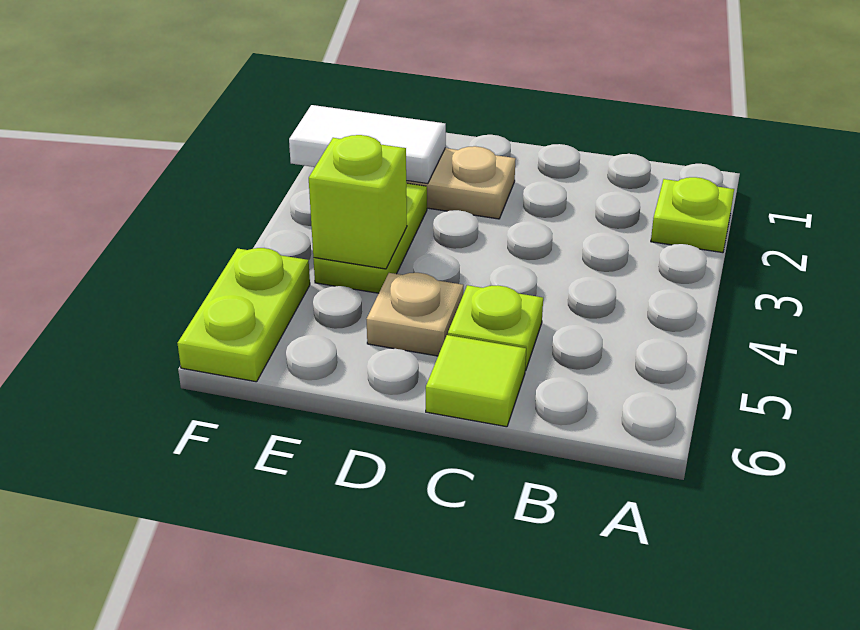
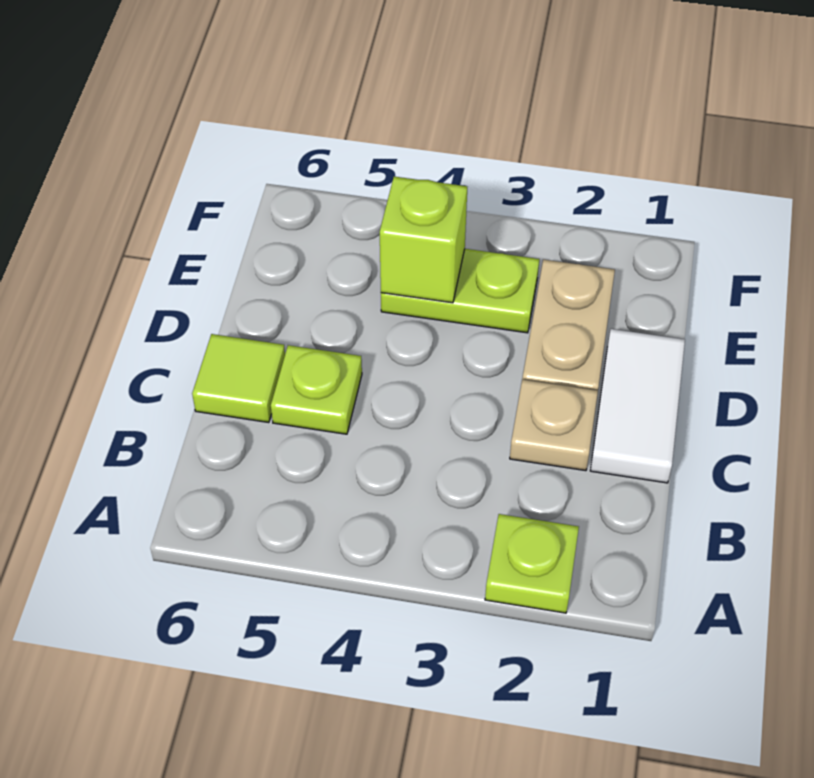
tan plate D5 level 1 -> tan plate C2 level 1
white tile E2:F2 level 2 -> white tile C1:D1 level 1
lime plate F5:F6 level 1 -> none

